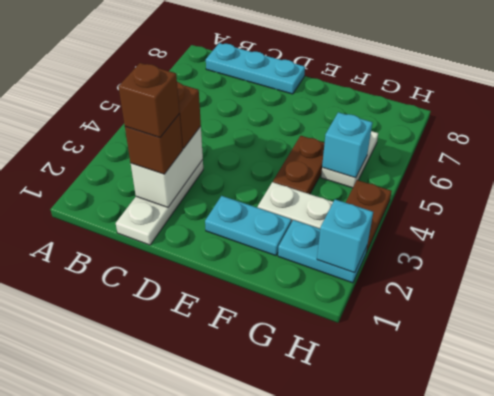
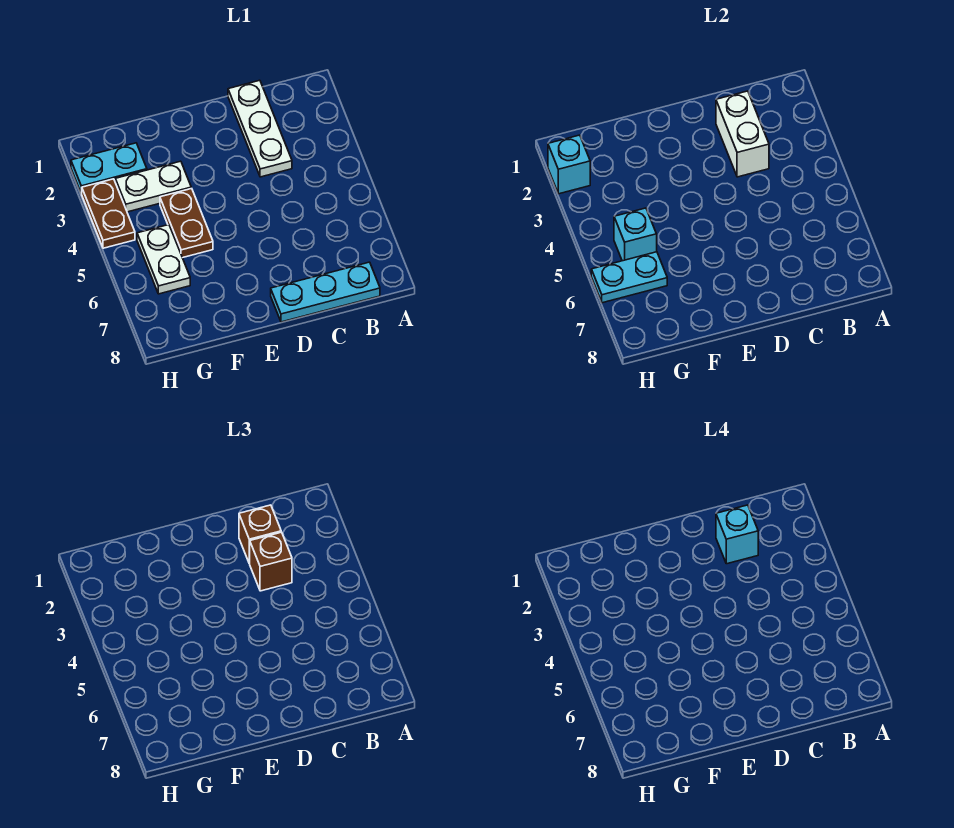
brown brick C2 level 4 -> cyan brick C2 level 4
cyan plate E2:F2 level 1 -> cyan plate G6:H6 level 2

